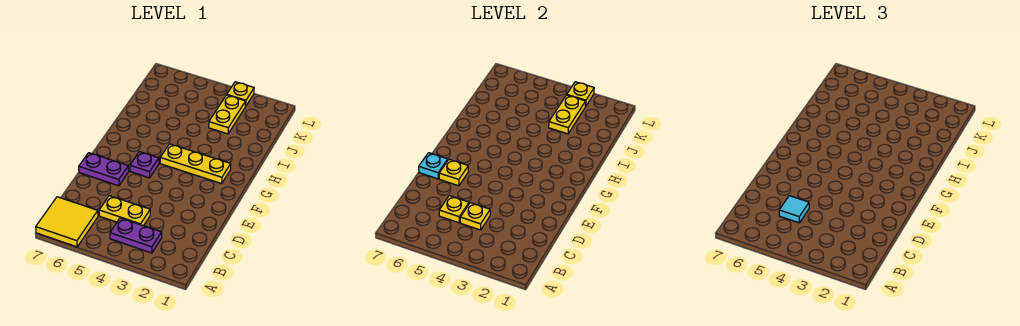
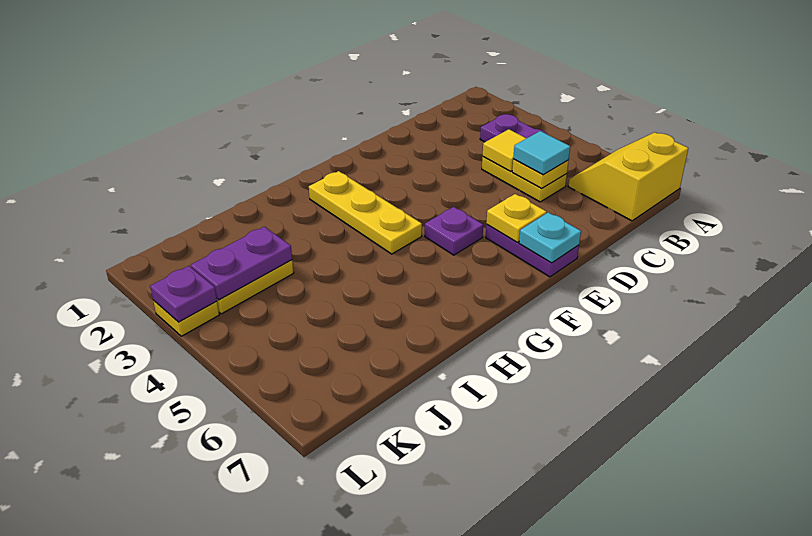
yellow tile A6:B7 level 1 -> yellow slope A6:B7 level 1 top 7
yellow plate C4 level 2 -> yellow tile C4 level 2
yellow plate J3:K3 level 2 -> purple plate J3:K3 level 2
yellow plate L3 level 2 -> purple plate L3 level 2

